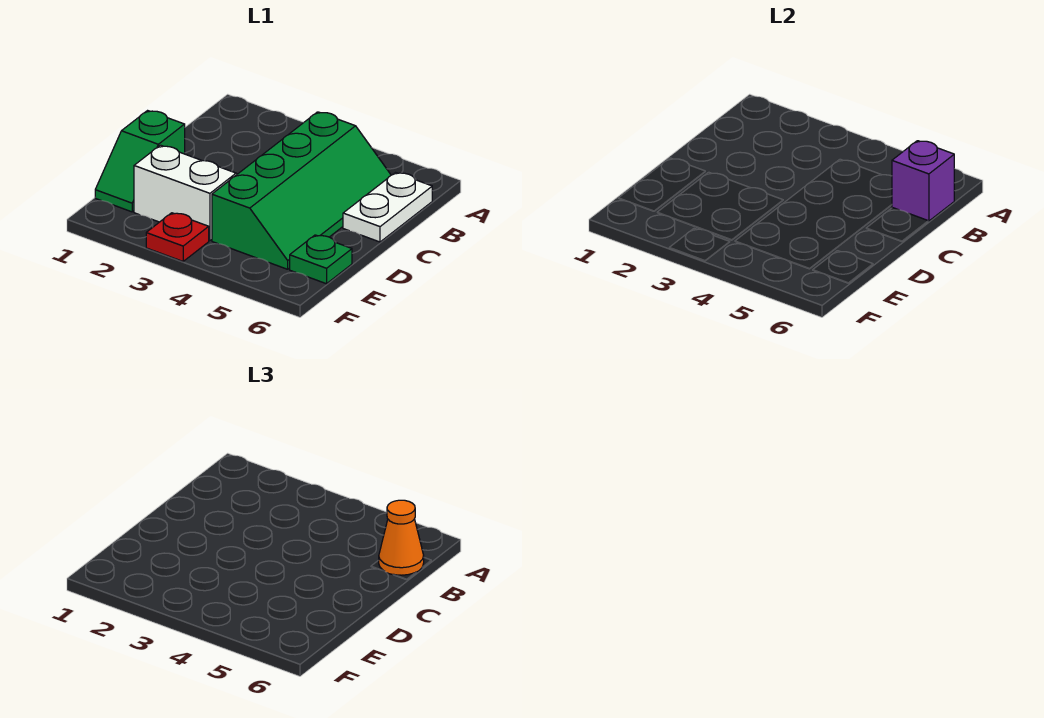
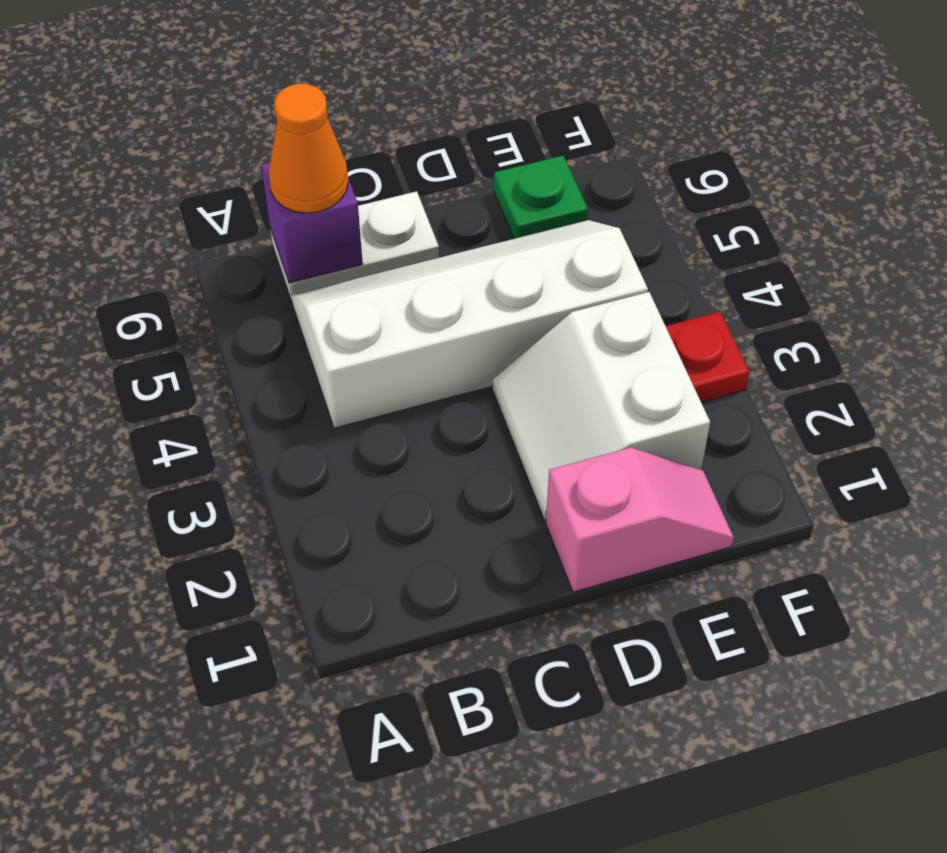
green slope B4:E5 level 1 top 4 -> white slope B4:E5 level 1 top 4
green slope D1:E1 level 1 top D -> pink slope D1:E1 level 1 top D

